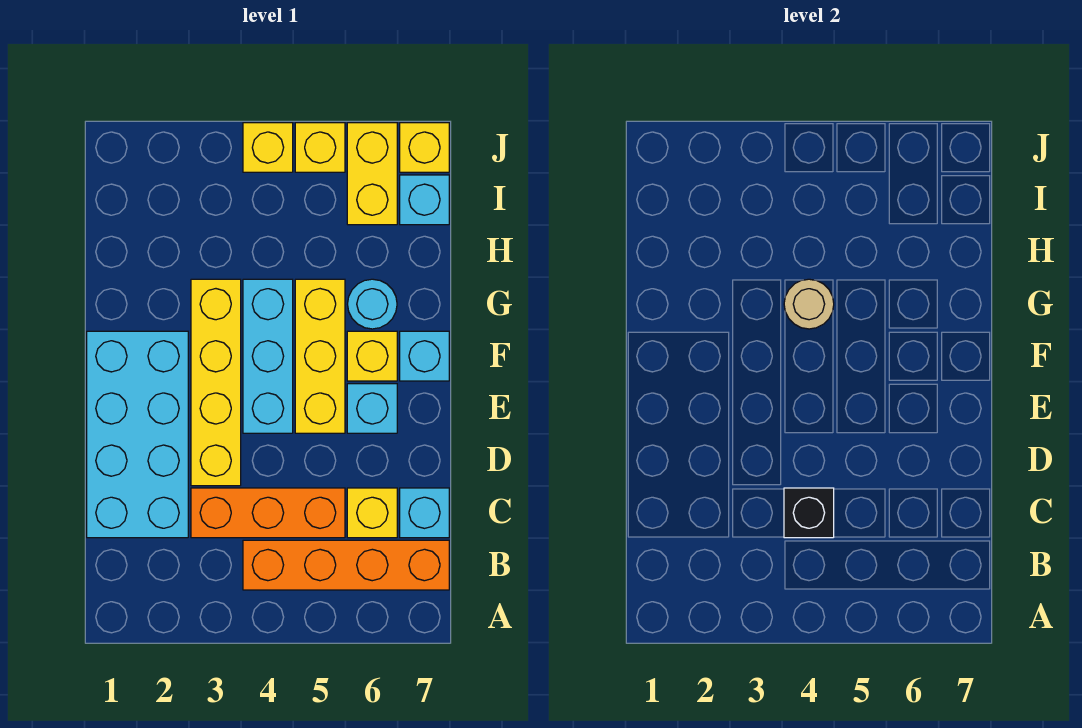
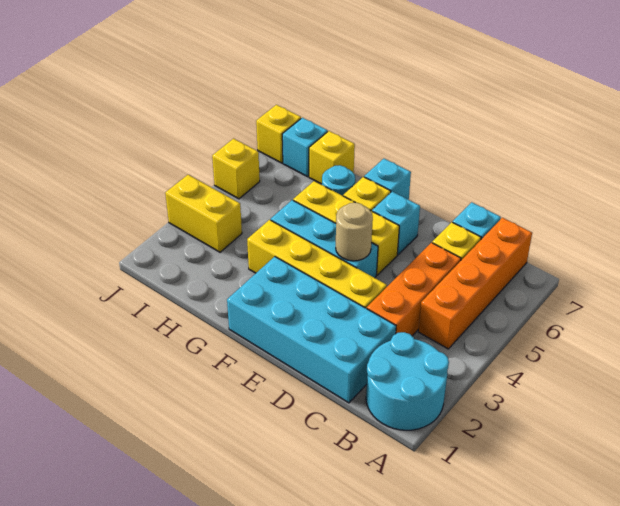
none -> cyan round brick A1:B2 level 1
black brick C4 level 2 -> none
tan round brick G4 level 2 -> tan round brick E4 level 2
yellow brick I6:J6 level 1 -> yellow brick I3:J3 level 1
yellow brick J4 level 1 -> yellow brick H7 level 1

